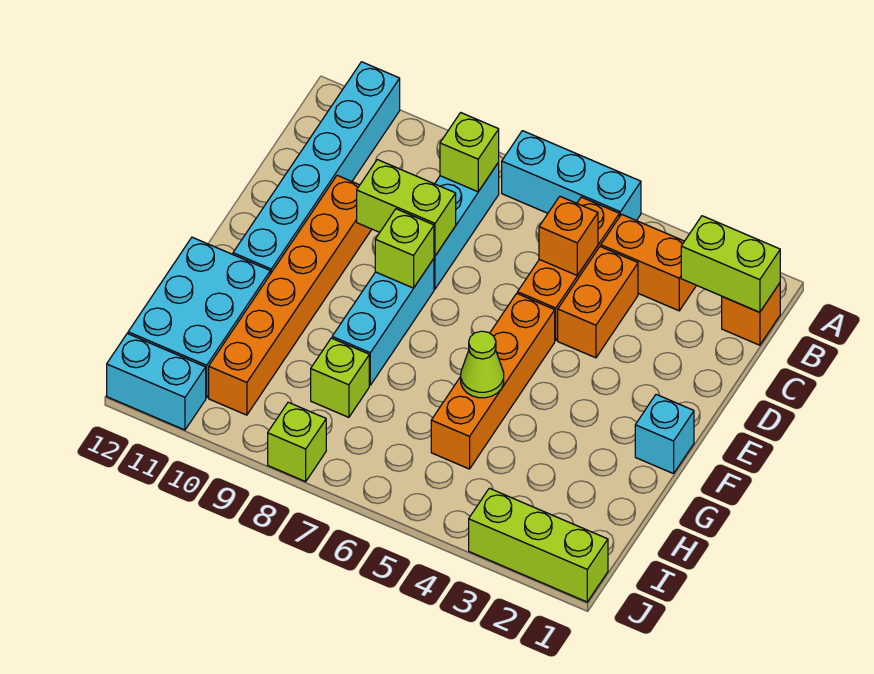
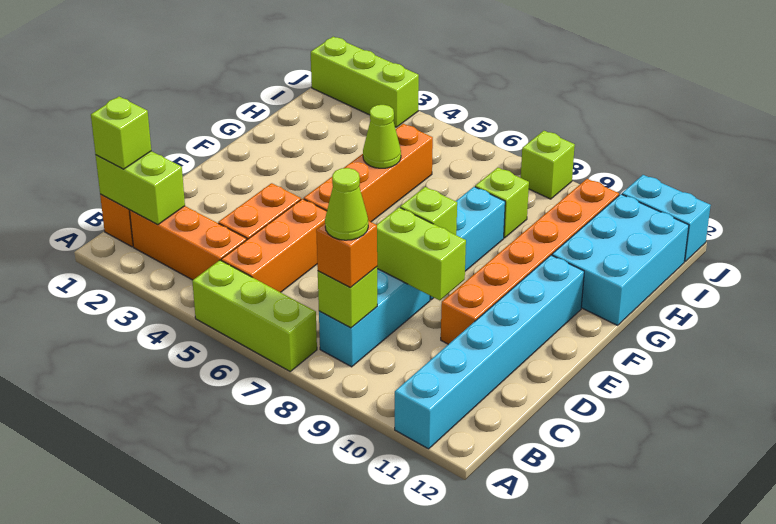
cyan brick A5:A7 level 1 -> lime brick A5:A7 level 1
none -> lime brick B1 level 3
orange brick B3:B4 level 1 -> orange brick B2:B4 level 1
none -> lime cone B8 level 4
orange brick C5 level 2 -> orange brick B8 level 3
cyan brick F1 level 1 -> none

